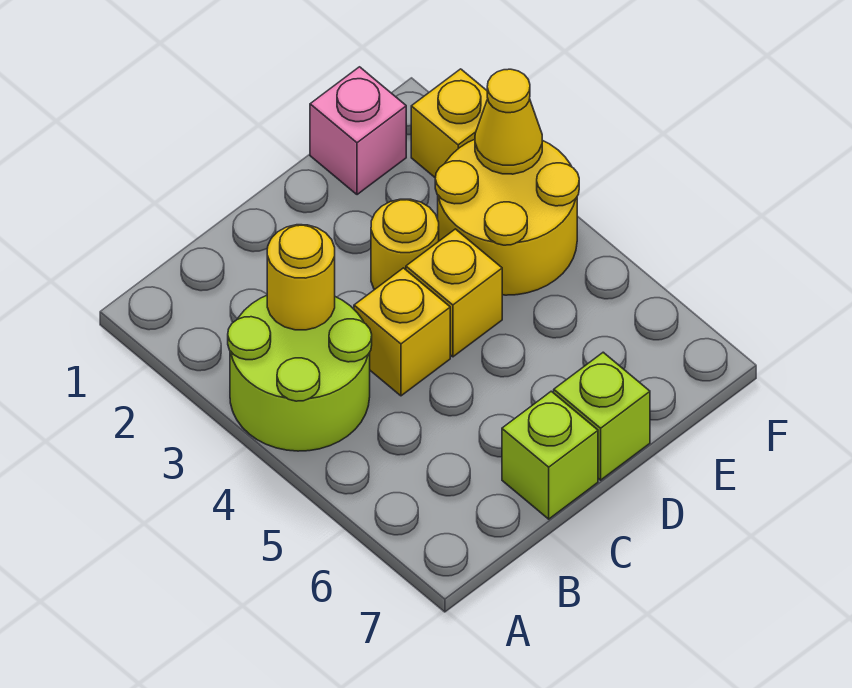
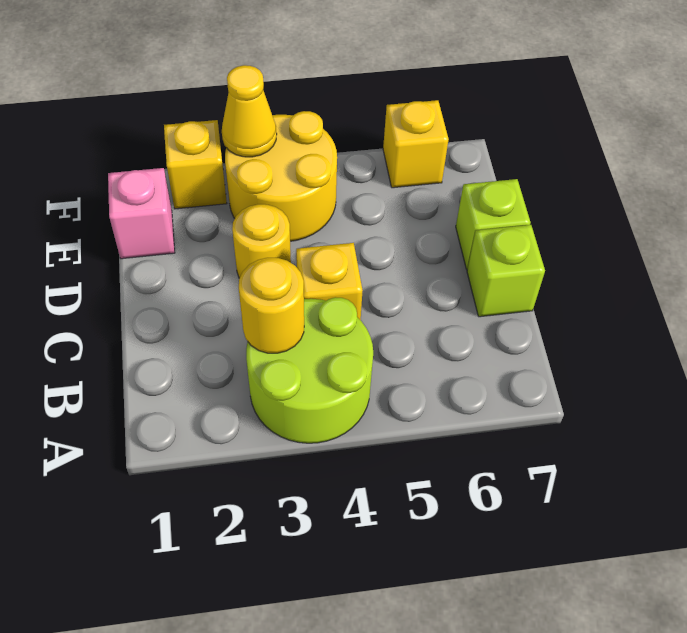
yellow brick D4 level 1 -> yellow brick F6 level 1

